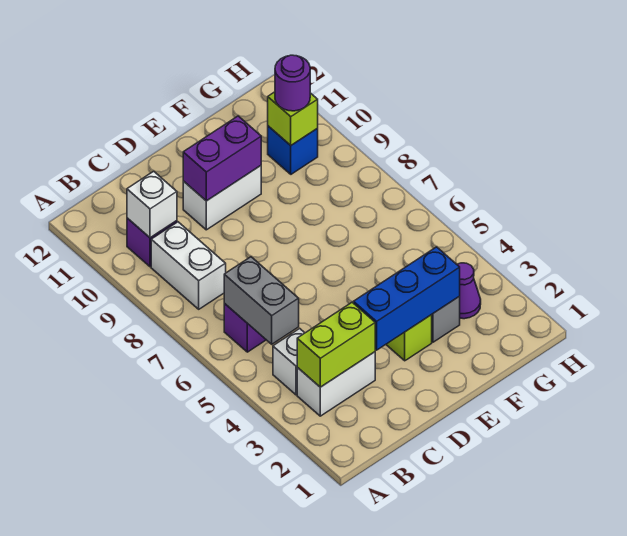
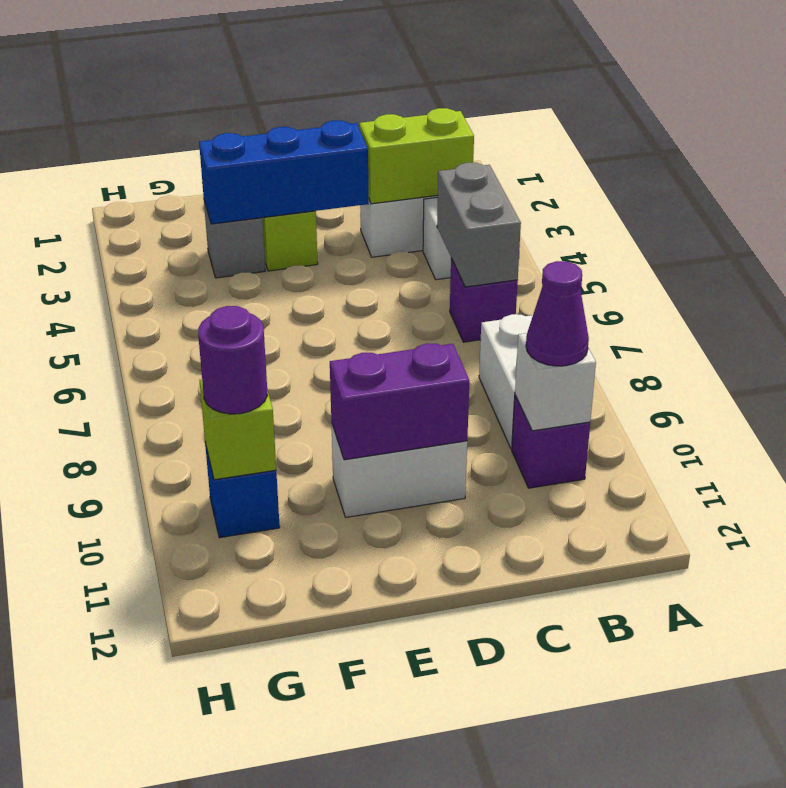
purple cone G3 level 1 -> purple cone B10 level 3

